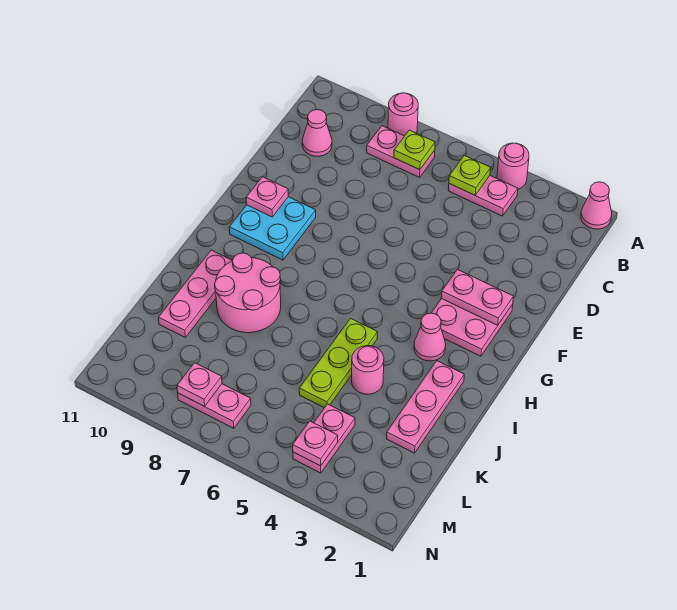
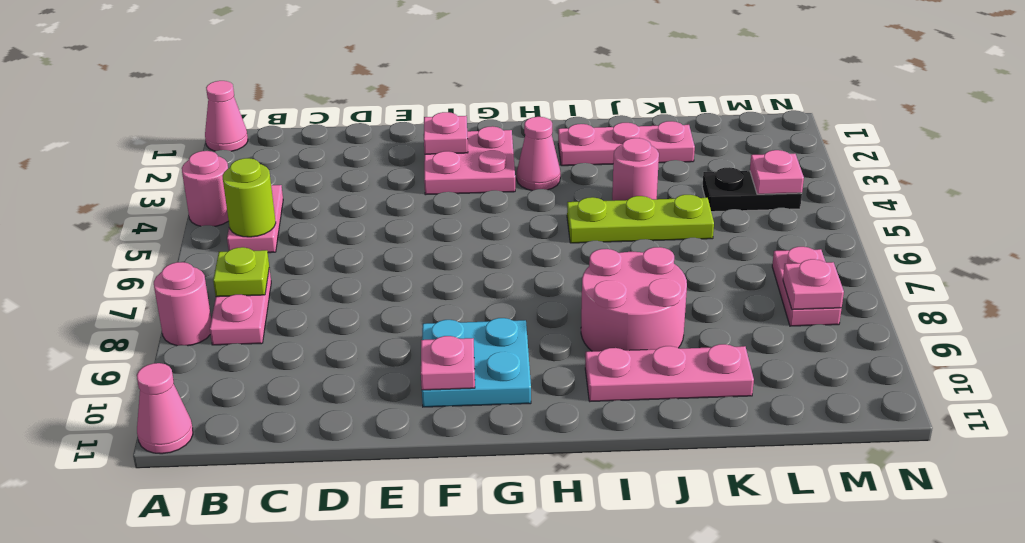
lime plate B5 level 2 -> lime round brick B5 level 2
pink cone C10 level 1 -> pink cone A11 level 1
pink plate F2:F3 level 2 -> pink plate F2 level 2
pink plate L4:M4 level 1 -> black plate L4:M4 level 1

